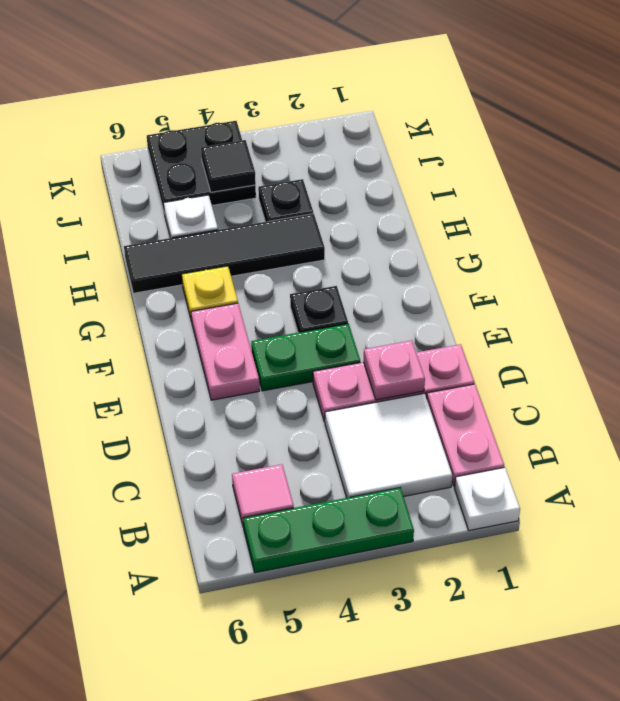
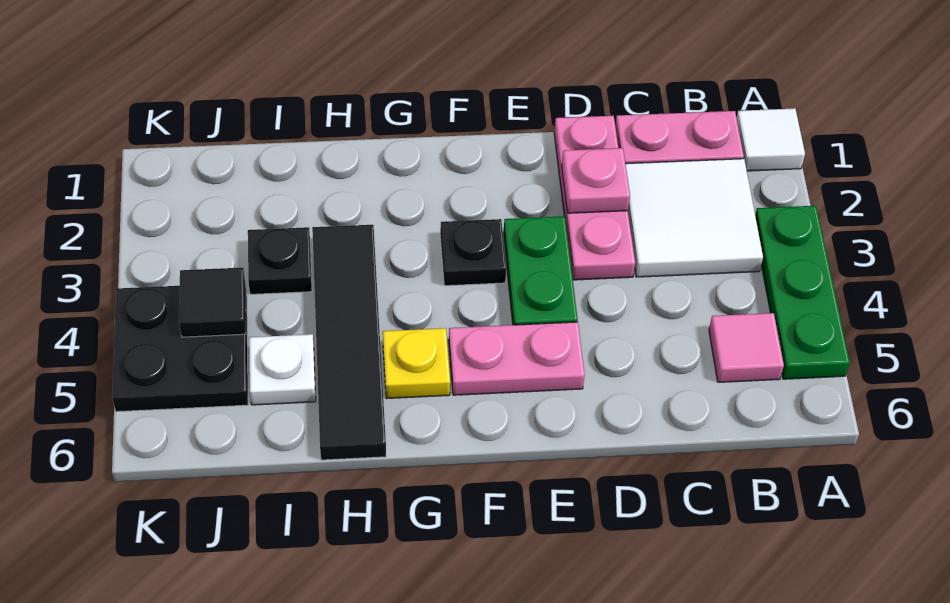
white plate A1 level 1 -> white tile A1 level 1

